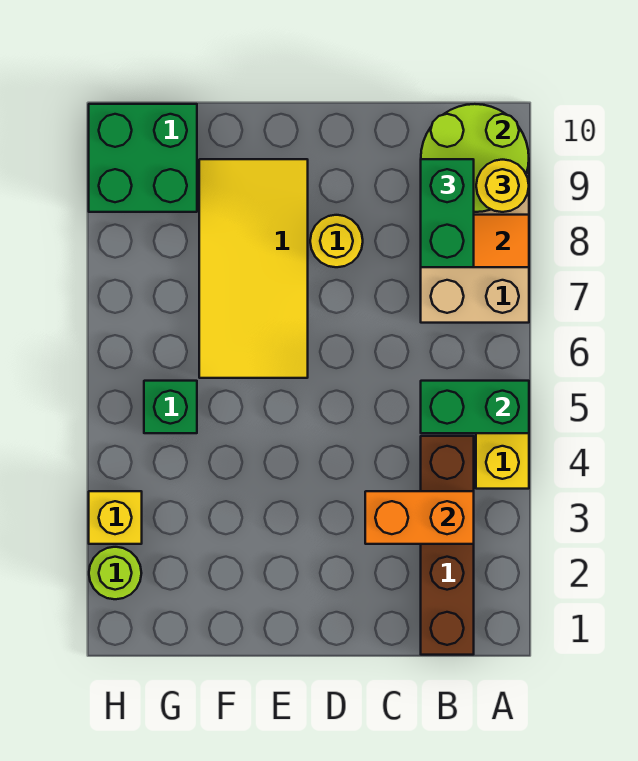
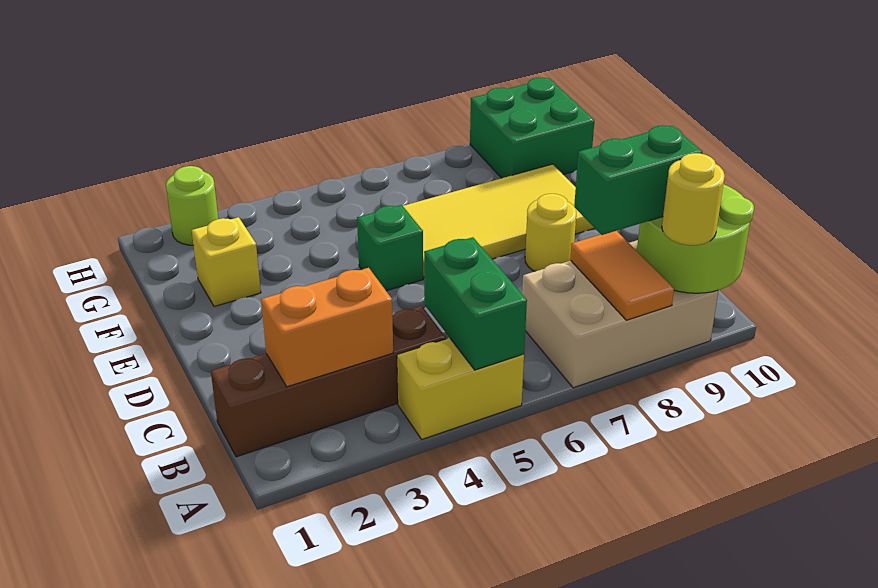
orange brick B3:C3 level 2 -> orange brick B2:B3 level 2
green brick G5 level 1 -> green brick E5 level 1
yellow brick H3 level 1 -> yellow brick F2 level 1

